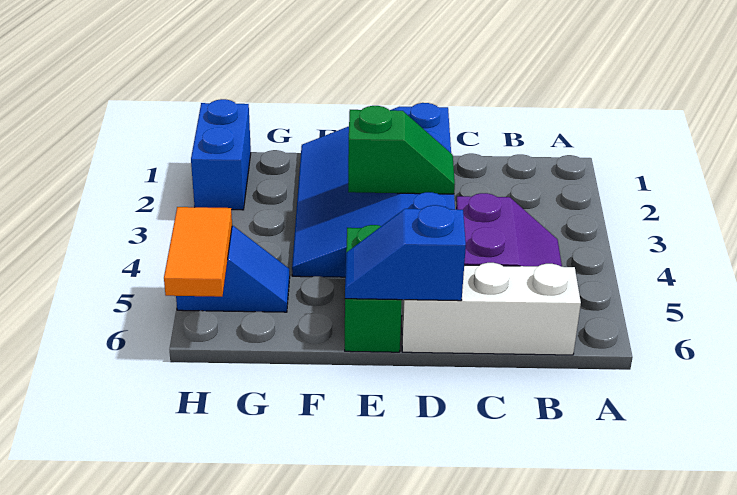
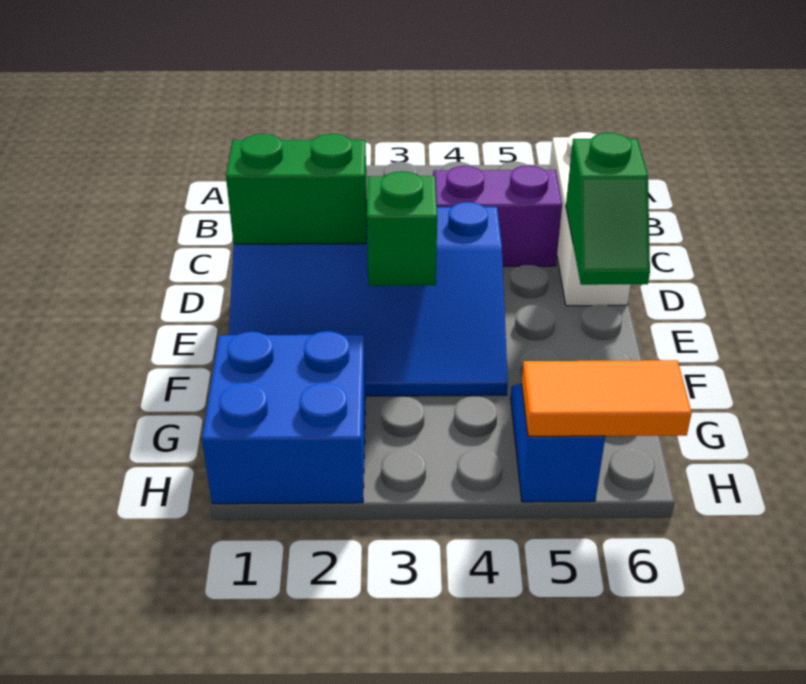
blue slope D6:E6 level 2 top D -> green slope D6:E6 level 2 top D
green brick E5:E6 level 1 -> green brick D1:D2 level 2
blue brick H1:H2 level 1 -> blue brick G1:H2 level 1

